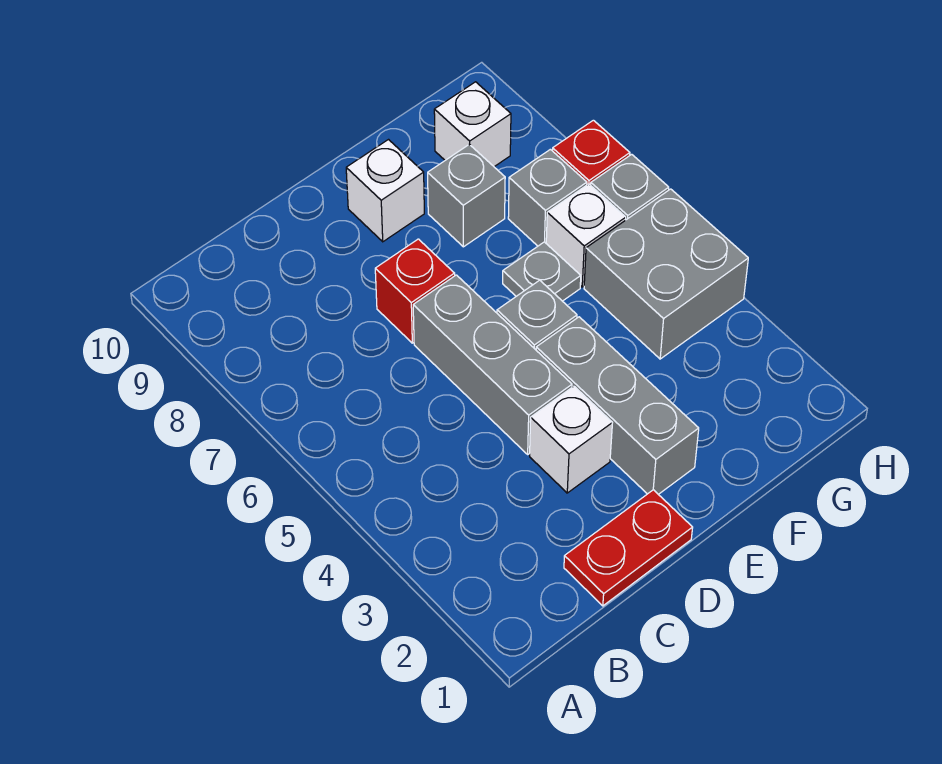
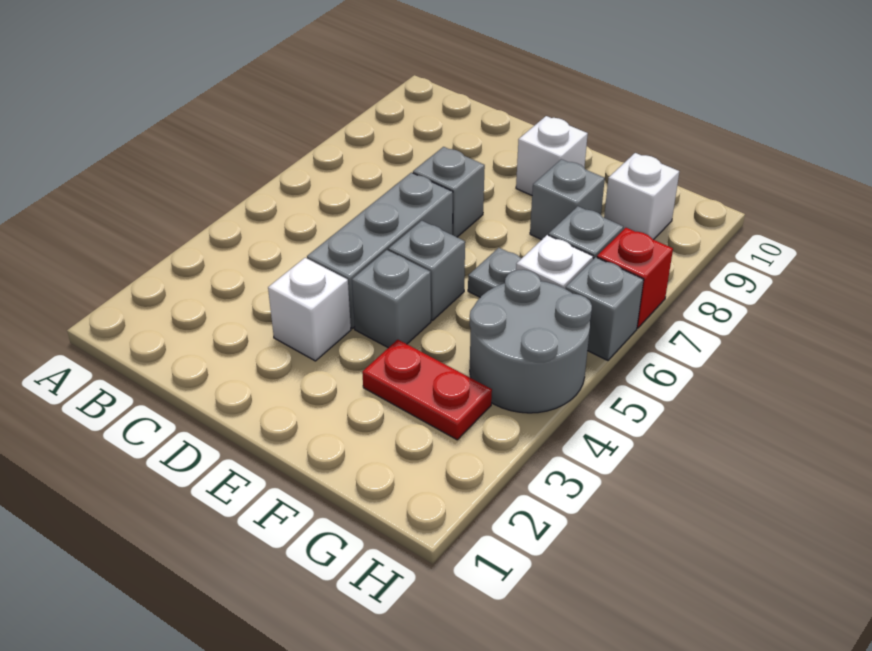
red plate C1:D1 level 1 -> red plate F3:G3 level 1
red brick D7 level 1 -> grey brick D7 level 1
grey brick E2:E4 level 1 -> grey brick E4 level 1
grey brick G4:H5 level 1 -> grey round brick G4:H5 level 1

